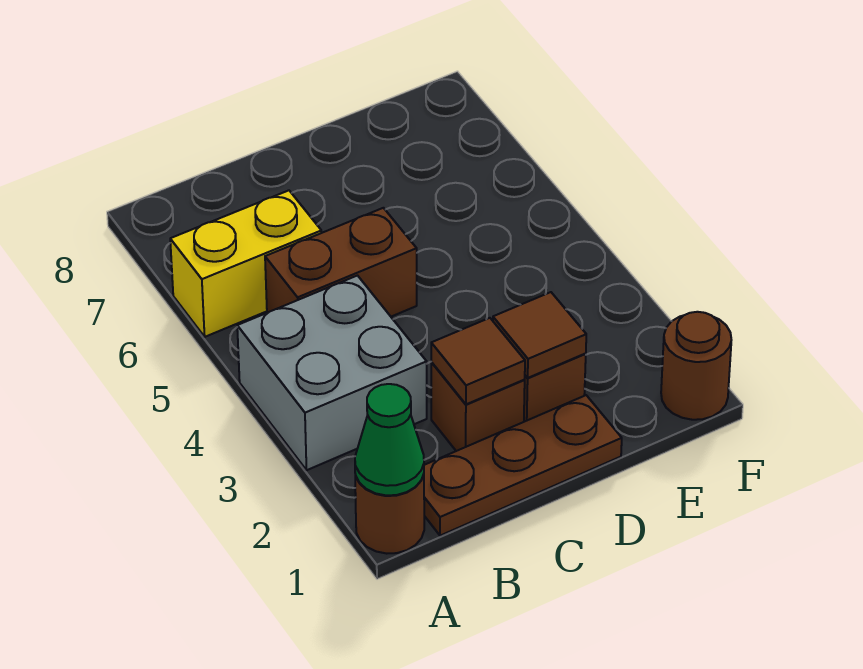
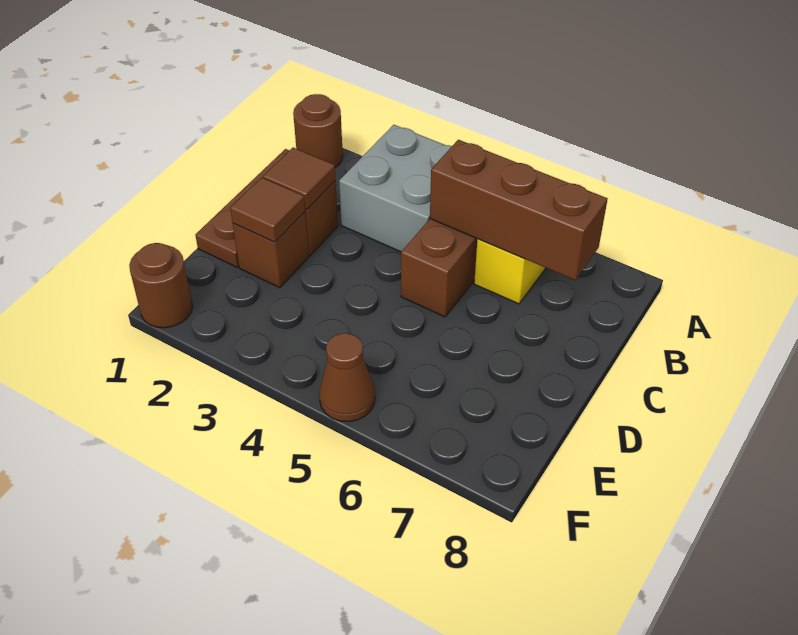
green cone A1 level 2 -> none
none -> brown brick B5:B7 level 2
none -> brown cone F5 level 1

